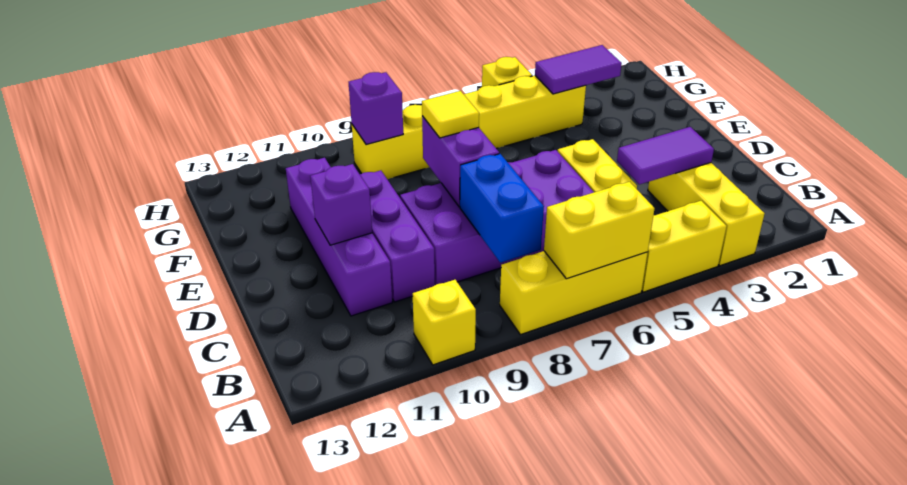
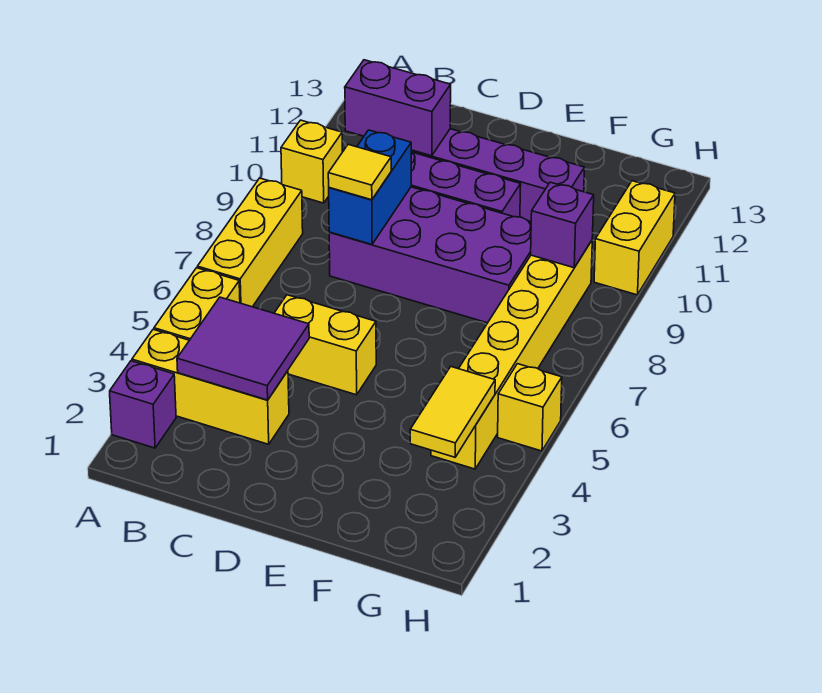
yellow brick A6:A7 level 2 -> yellow brick H10:H11 level 1
blue brick B8:C8 level 2 -> blue brick C8:C9 level 2
purple tile C3:C4 level 2 -> purple tile B3:C4 level 2
purple brick C6:D9 level 1 -> purple brick C8:F9 level 1
purple brick D8:E8 level 2 -> purple brick B11:C11 level 2
purple brick D11 level 2 -> purple brick A2 level 1
yellow tile E8 level 3 -> yellow tile C8 level 3
purple tile G3:G4 level 2 -> yellow tile G3:G4 level 2

